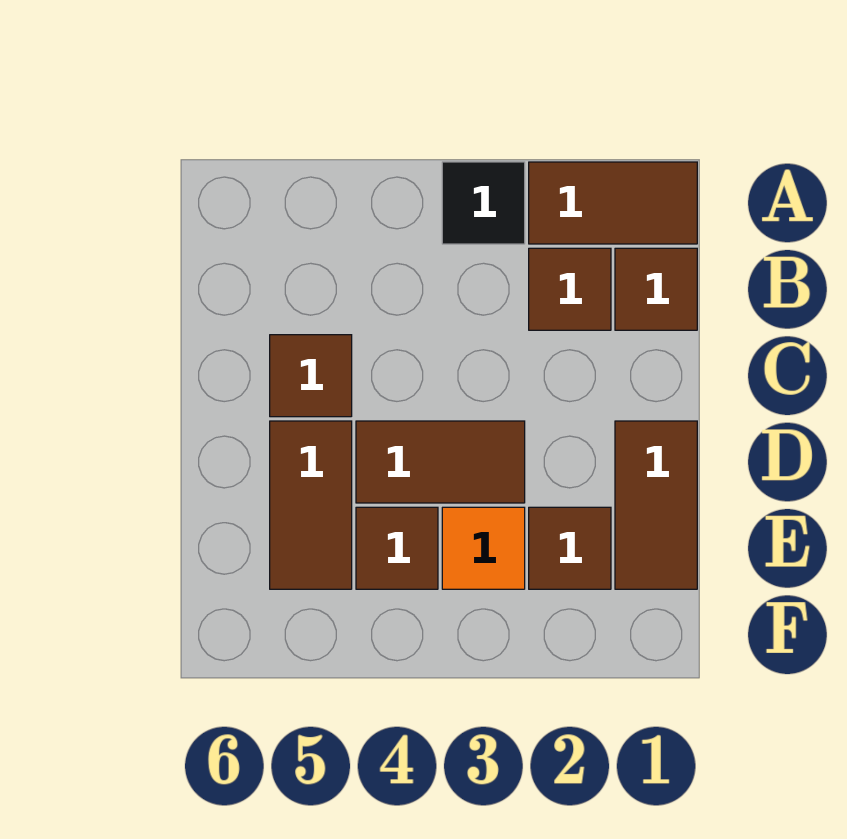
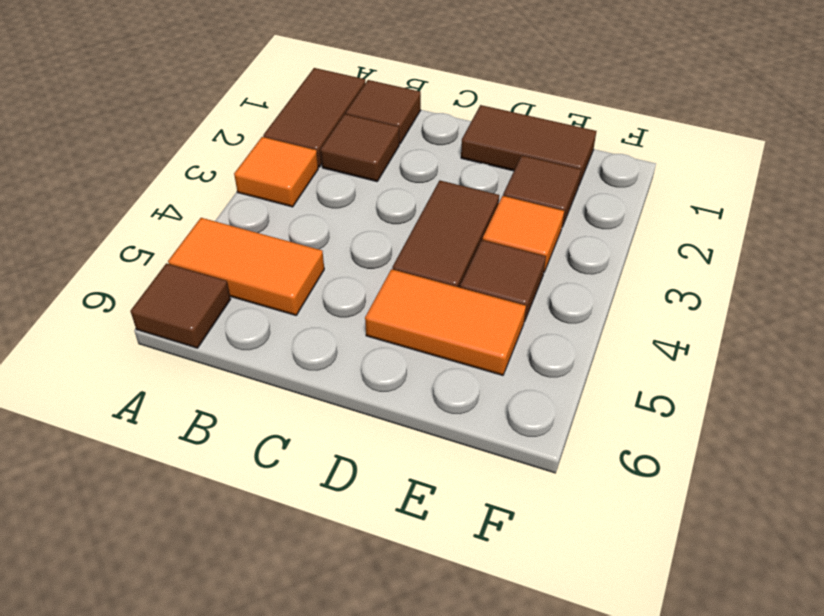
black tile A3 level 1 -> orange tile A3 level 1
none -> orange tile A5:B5 level 1
brown tile C5 level 1 -> brown tile A6 level 1
brown tile D5:E5 level 1 -> orange tile D5:E5 level 1

